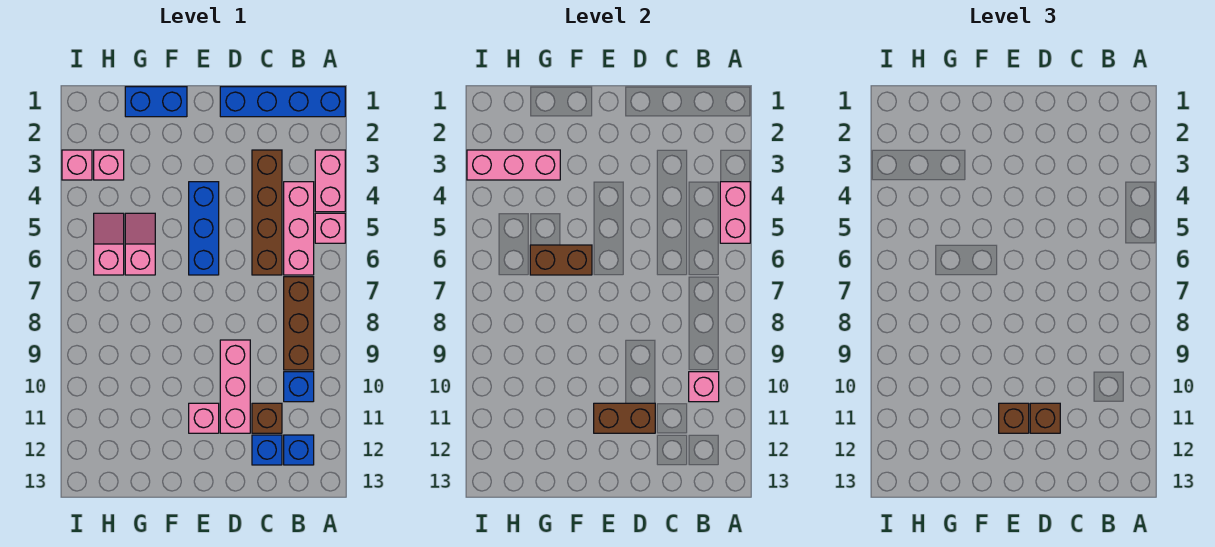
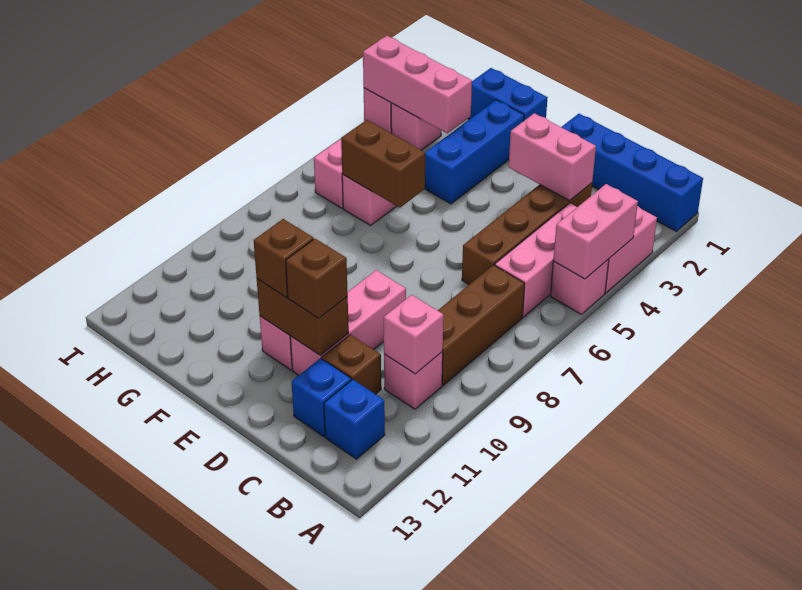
blue brick B10 level 1 -> pink brick B10 level 1
none -> pink brick C3:D3 level 2
blue brick E4:E6 level 1 -> blue brick F2:F4 level 1

